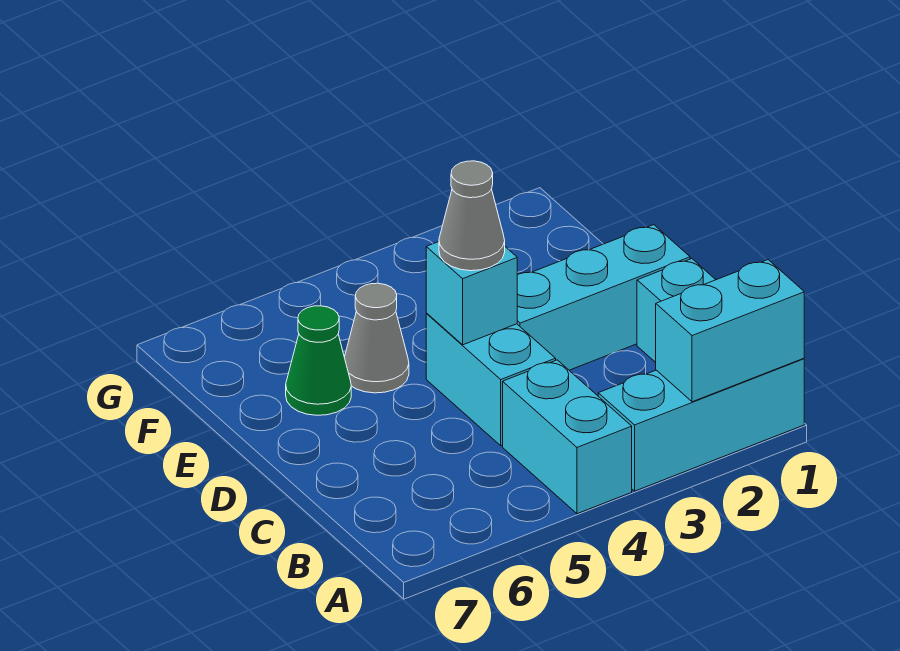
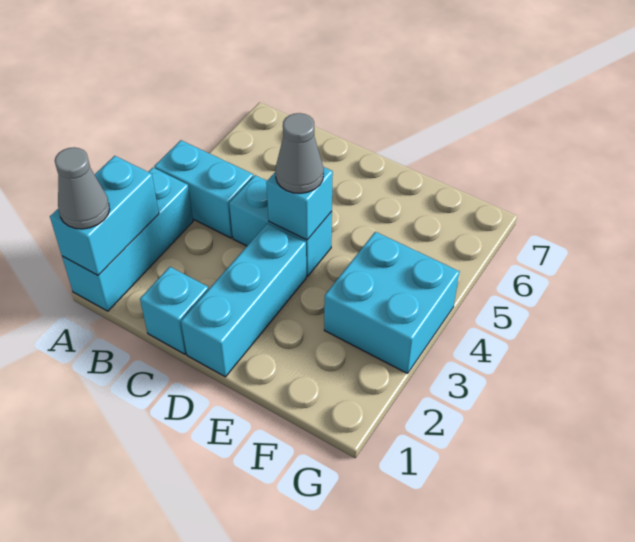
grey cone E5 level 1 -> grey cone A1 level 3
green cone E6 level 1 -> none
none -> cyan brick F3:G4 level 1

